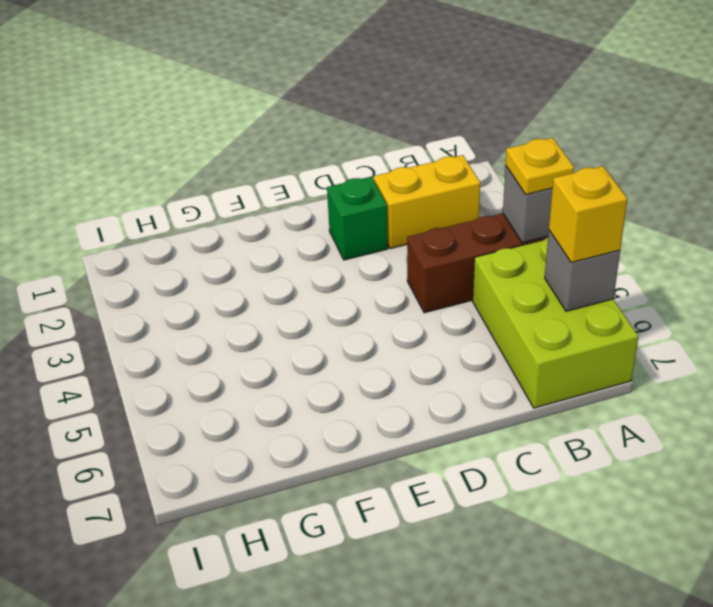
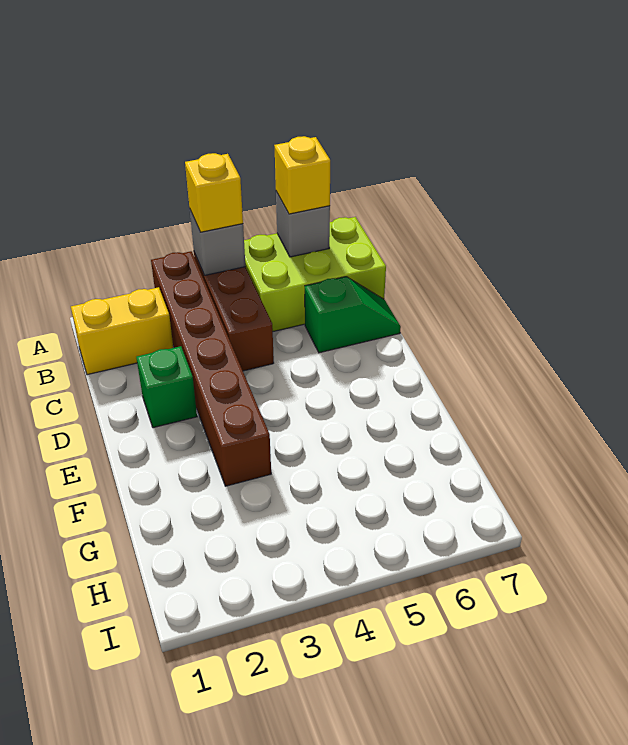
none -> brown brick A3:F3 level 1
yellow plate A4 level 3 -> yellow brick A4 level 3
yellow brick B2:C2 level 1 -> yellow brick B1:B2 level 1
none -> green slope C6:C7 level 1 top 6

